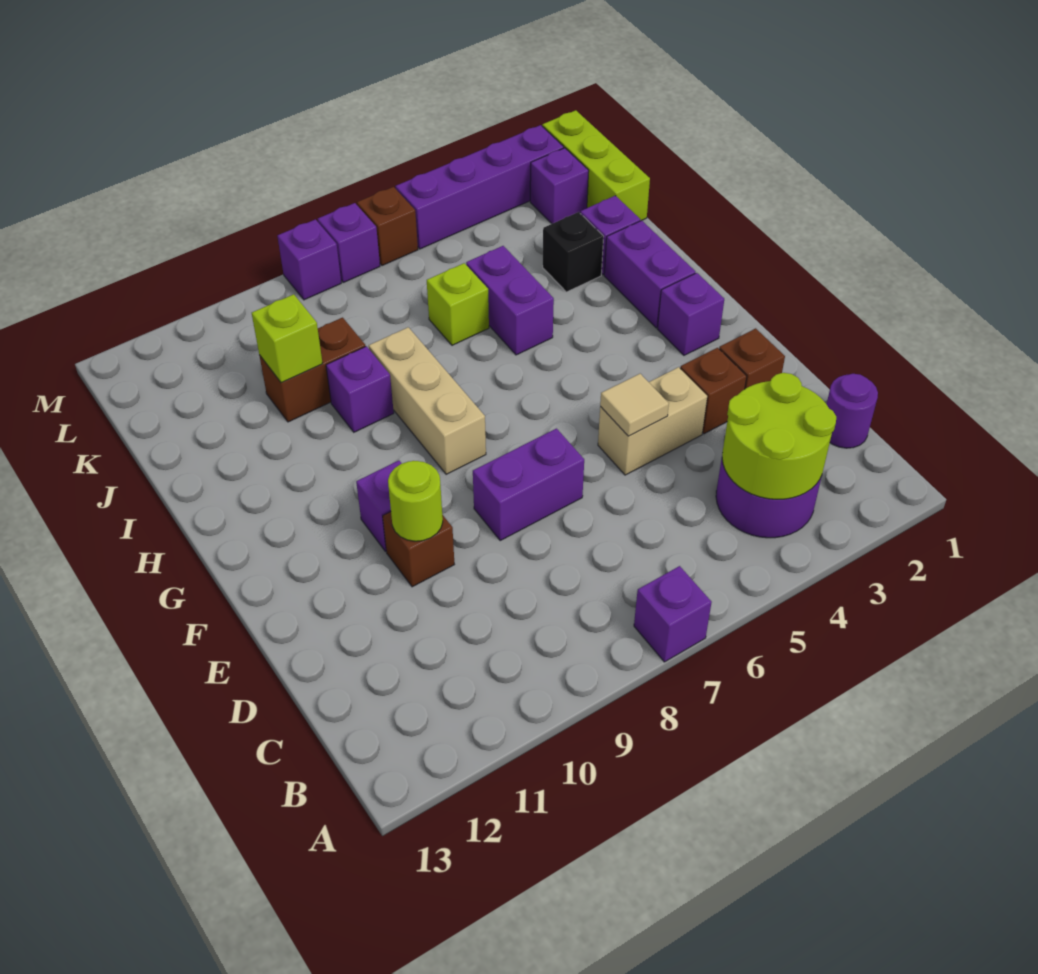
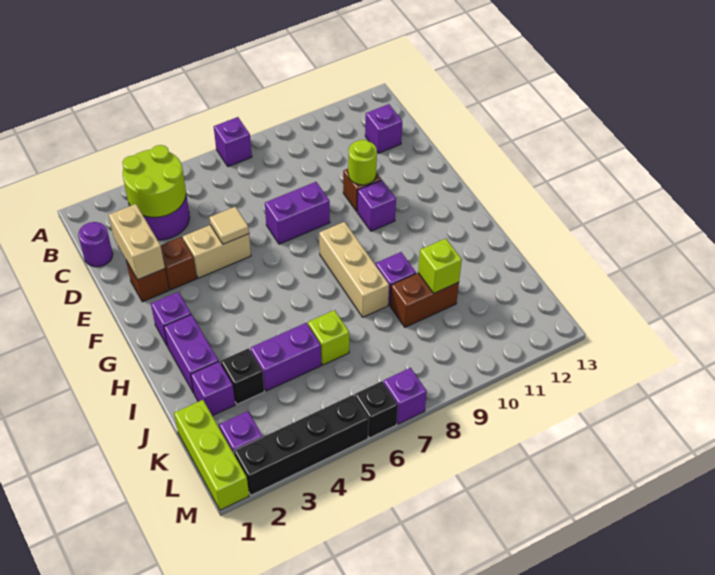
none -> tan brick D2:E2 level 2
purple brick I5:J5 level 1 -> purple brick J4:J5 level 1
purple brick M2:M5 level 1 -> black brick M2:M5 level 1
brown brick M6 level 1 -> black brick M6 level 1
purple brick M8 level 1 -> purple brick C12 level 1

